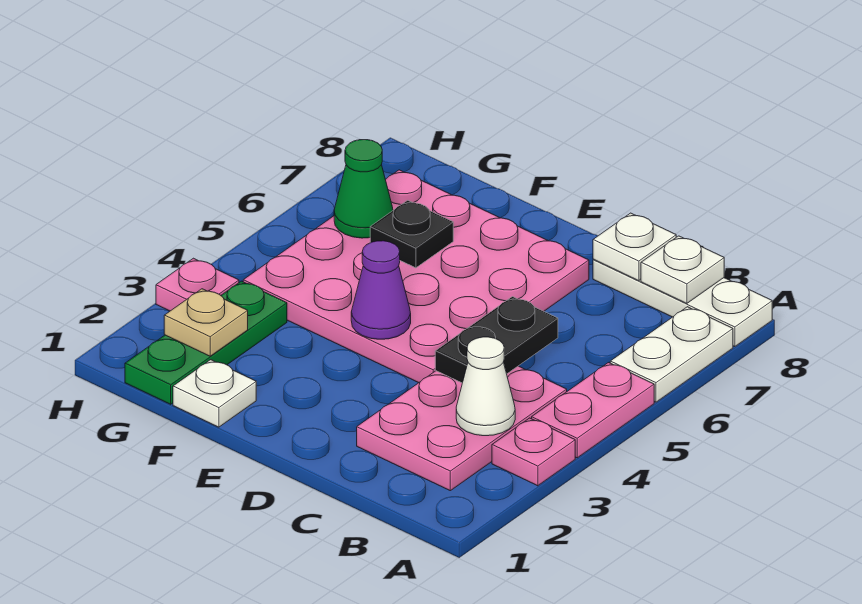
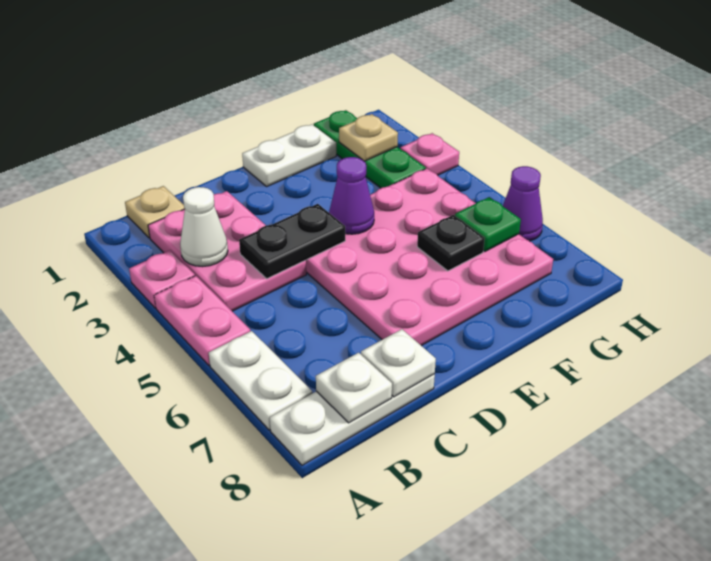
none -> tan plate B1 level 1
black plate C4:C5 level 2 -> black plate C4:D4 level 2
white plate F1 level 1 -> white plate E1:F1 level 1
green cone G6 level 2 -> green plate G6 level 2
none -> purple cone H6 level 1

